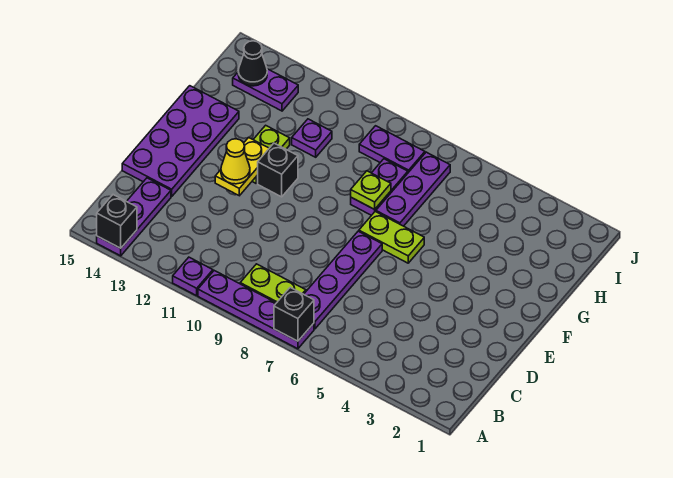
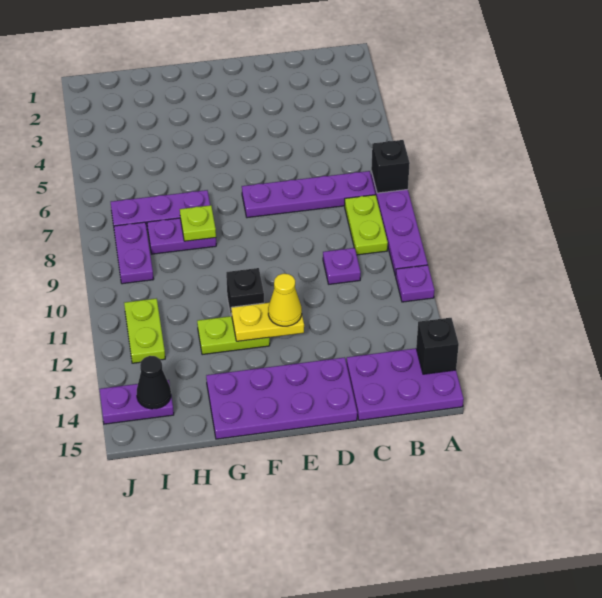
purple plate A14:C14 level 1 -> purple plate A14:C15 level 1
lime plate F6:F7 level 1 -> lime plate I11:I12 level 1
purple plate H11 level 1 -> purple plate C10 level 1
purple plate I13:I14 level 1 -> purple plate I14:J14 level 1

